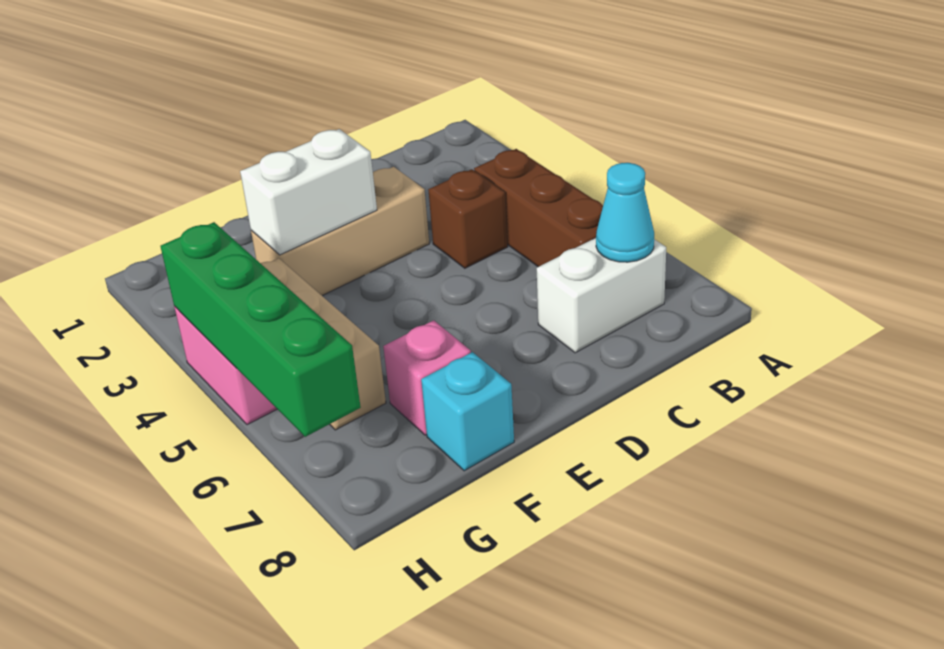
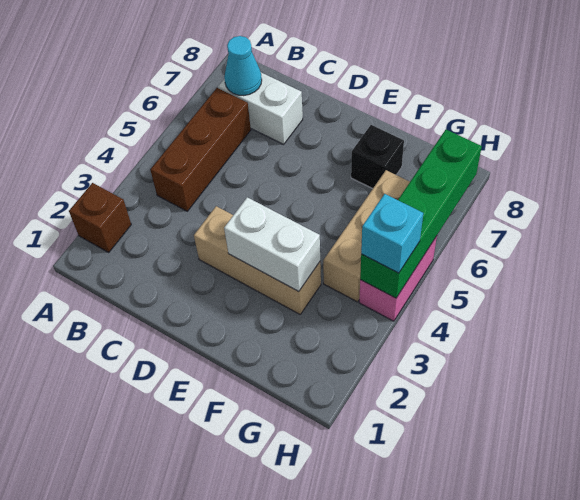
brown brick C4 level 1 -> brown brick A2 level 1
pink brick F7 level 1 -> black brick F7 level 1
cyan brick F8 level 1 -> cyan brick H4 level 3

